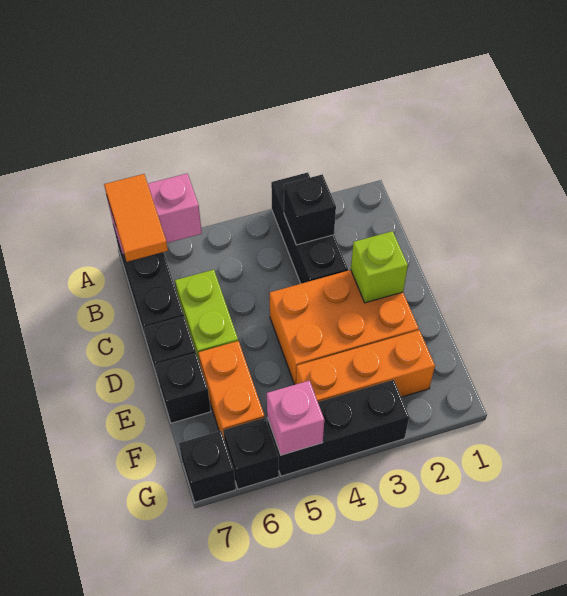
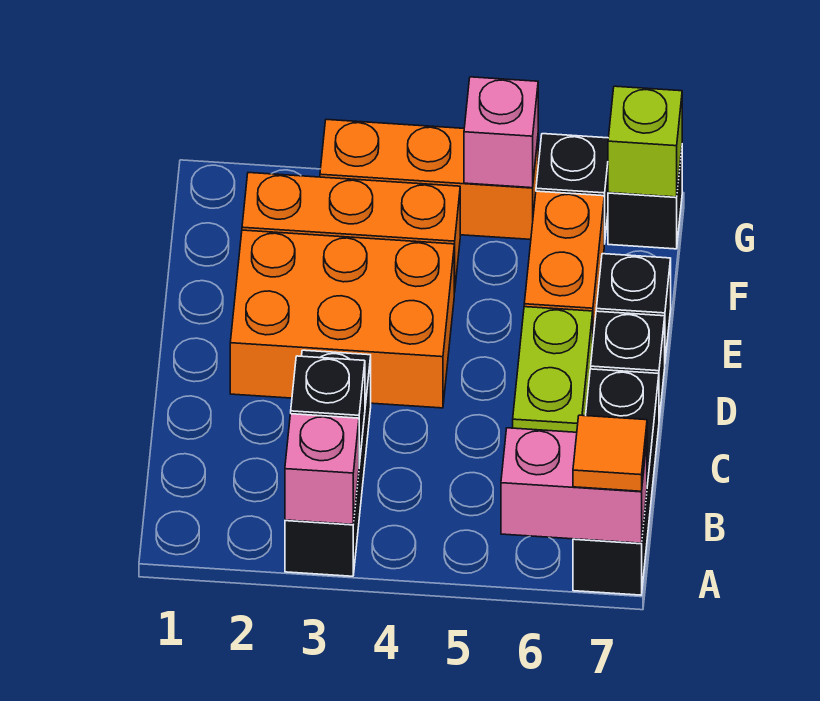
none -> pink brick A3 level 2
orange tile A7:B7 level 3 -> orange tile A7 level 3
lime brick D2 level 2 -> lime brick G7 level 2
black brick G3:G5 level 1 -> orange brick G3:G5 level 1

